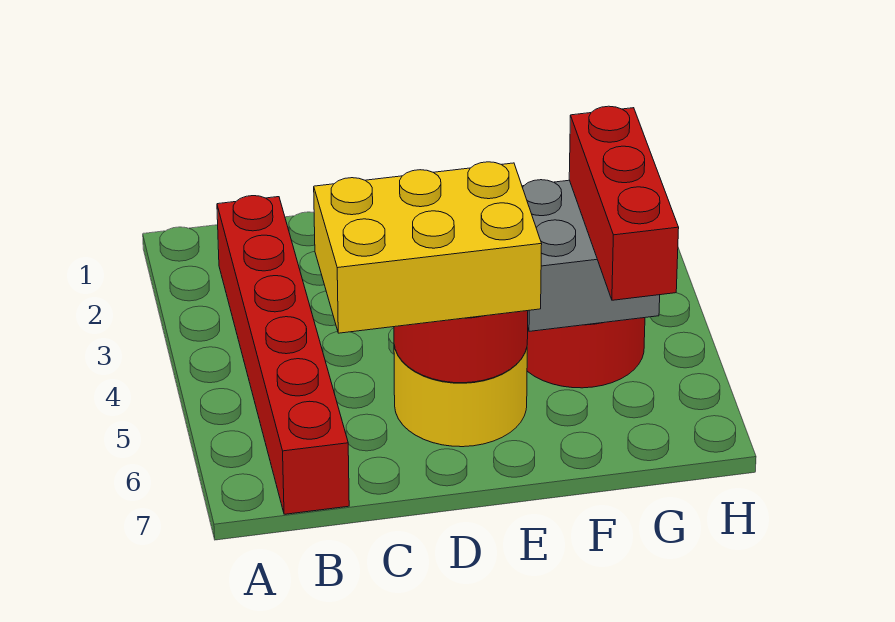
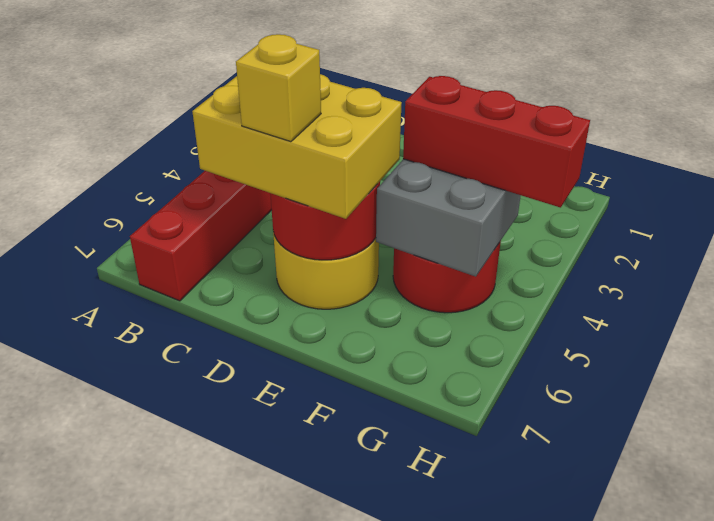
none -> yellow brick D6 level 4
red brick G4:G6 level 3 -> red brick F4:H4 level 3

